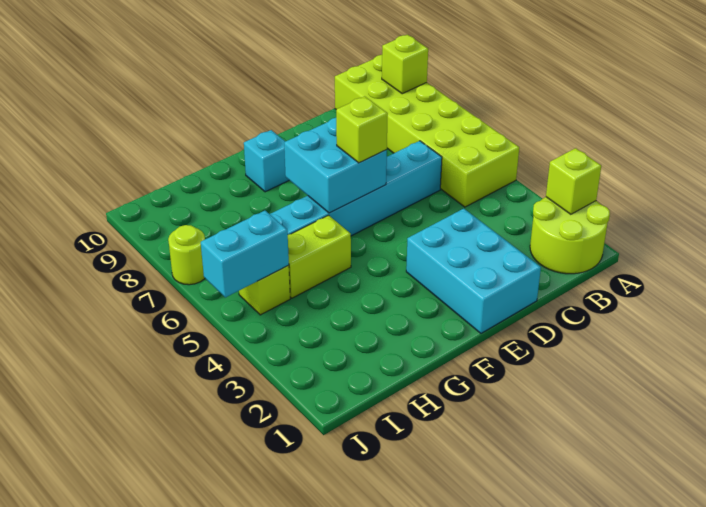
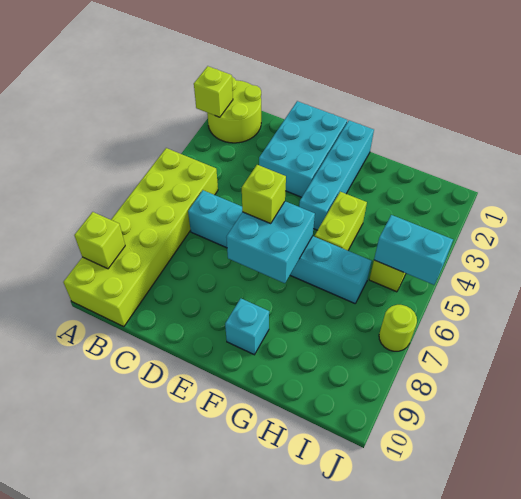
none -> cyan brick F1:F4 level 1
lime brick G5:H5 level 1 -> lime brick G4:G5 level 1

